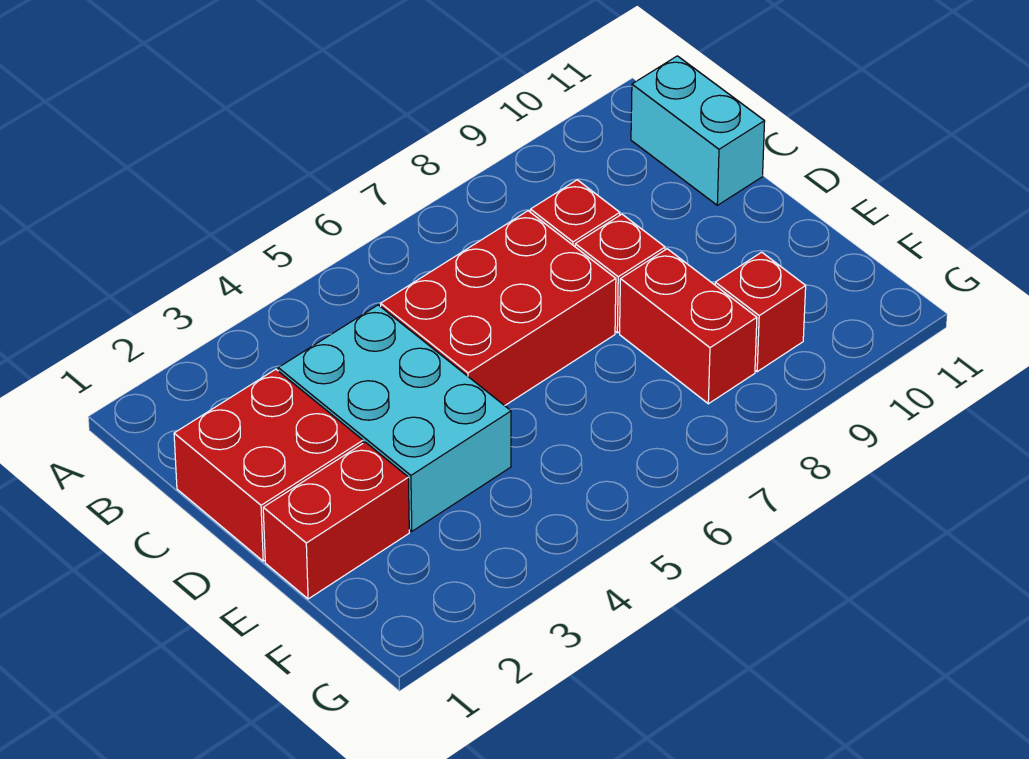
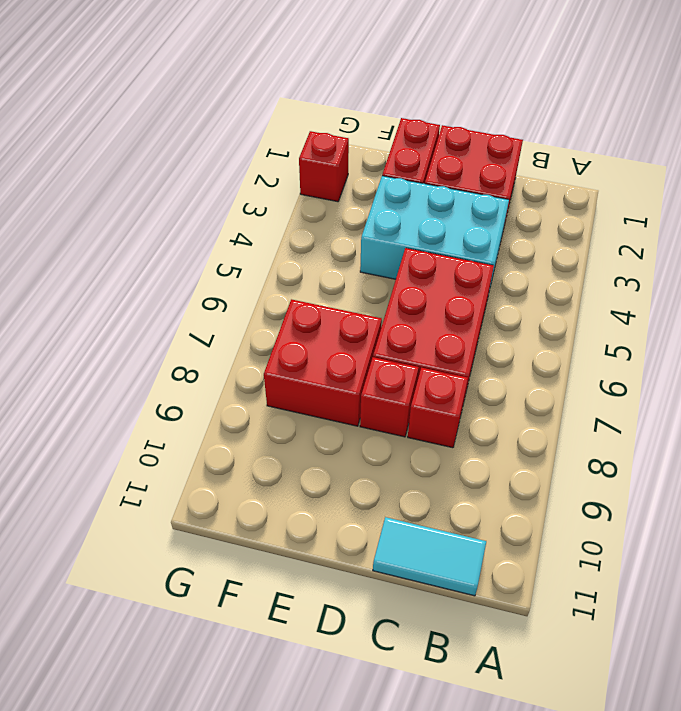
cyan brick B11:C11 level 1 -> cyan tile B11:C11 level 1
red brick E8:F8 level 1 -> red brick E7:F8 level 1
red brick F9 level 1 -> red brick G2 level 1

